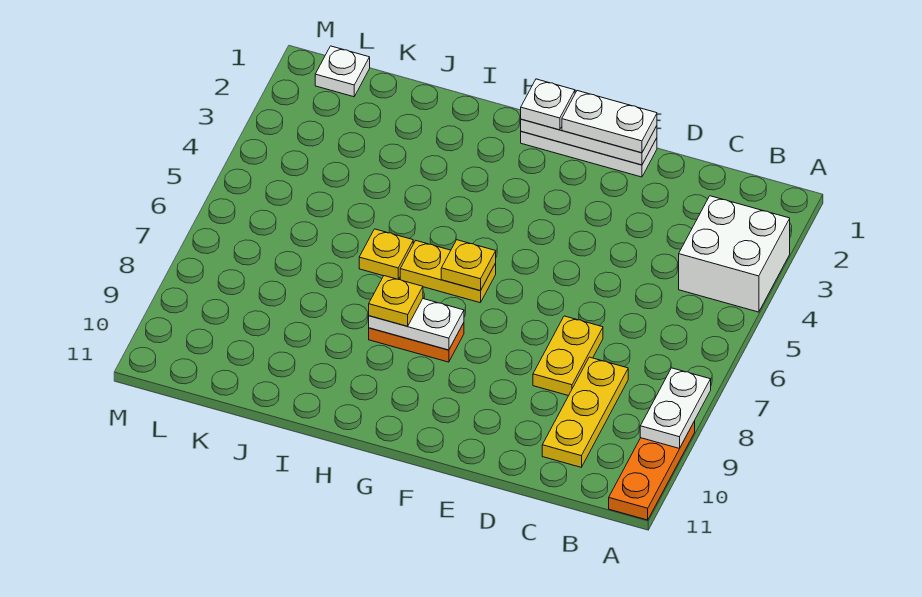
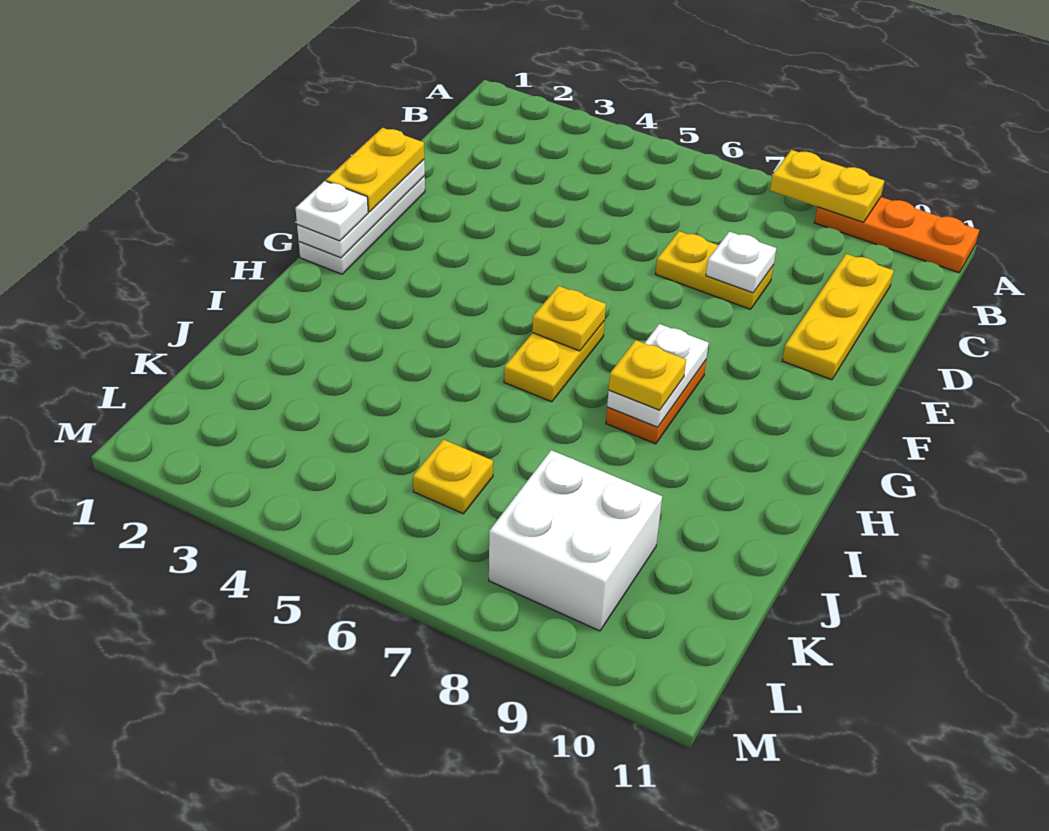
white brick A3:B4 level 1 -> white brick K8:L9 level 1
white plate A8:A9 level 2 -> yellow plate A8:A9 level 2
yellow plate C8:C10 level 1 -> yellow plate C10:E10 level 1
white plate E1:F1 level 3 -> yellow plate E1:F1 level 3
yellow plate I6 level 1 -> yellow plate K6 level 1
white plate L1 level 1 -> white plate D8 level 2

